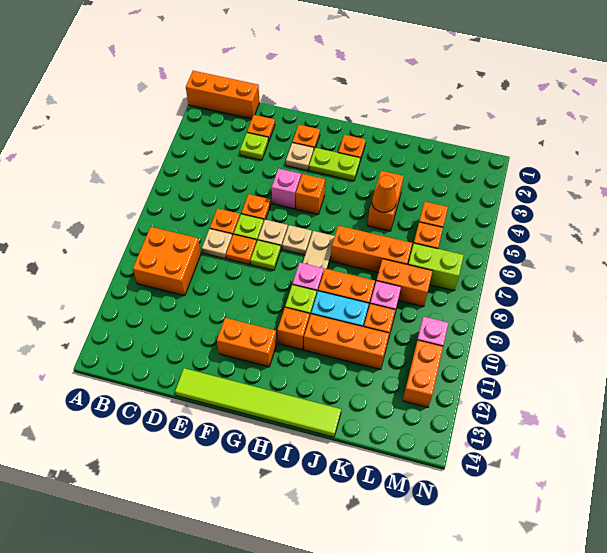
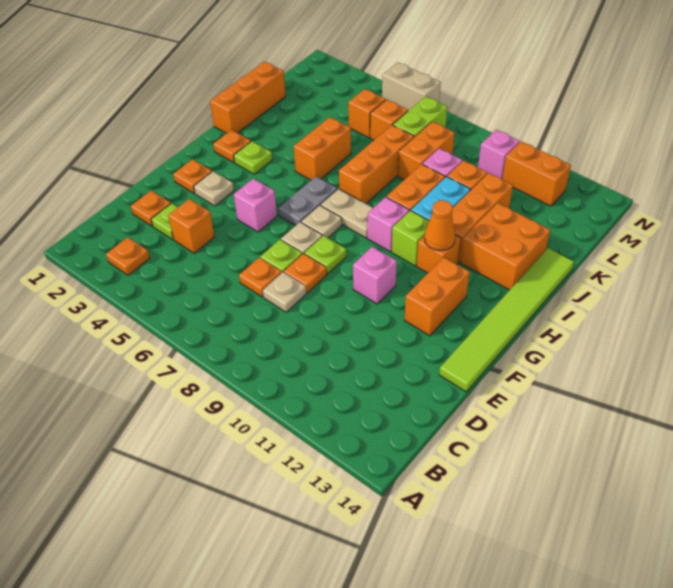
orange brick A1:C1 level 1 -> orange brick I1:K1 level 1
orange brick B9:C10 level 1 -> orange brick I12:J13 level 1
orange plate E6 level 1 -> orange plate B3 level 1
none -> pink brick F10 level 1
lime plate G3:H3 level 1 -> lime plate H3 level 1
orange brick G5 level 1 -> orange brick D4 level 1
none -> grey plate G6:H6 level 1
orange brick J4:J5 level 1 -> orange brick I5:J5 level 1
orange cone J5 level 2 -> orange cone H11 level 2
none -> tan brick N5:N6 level 1

